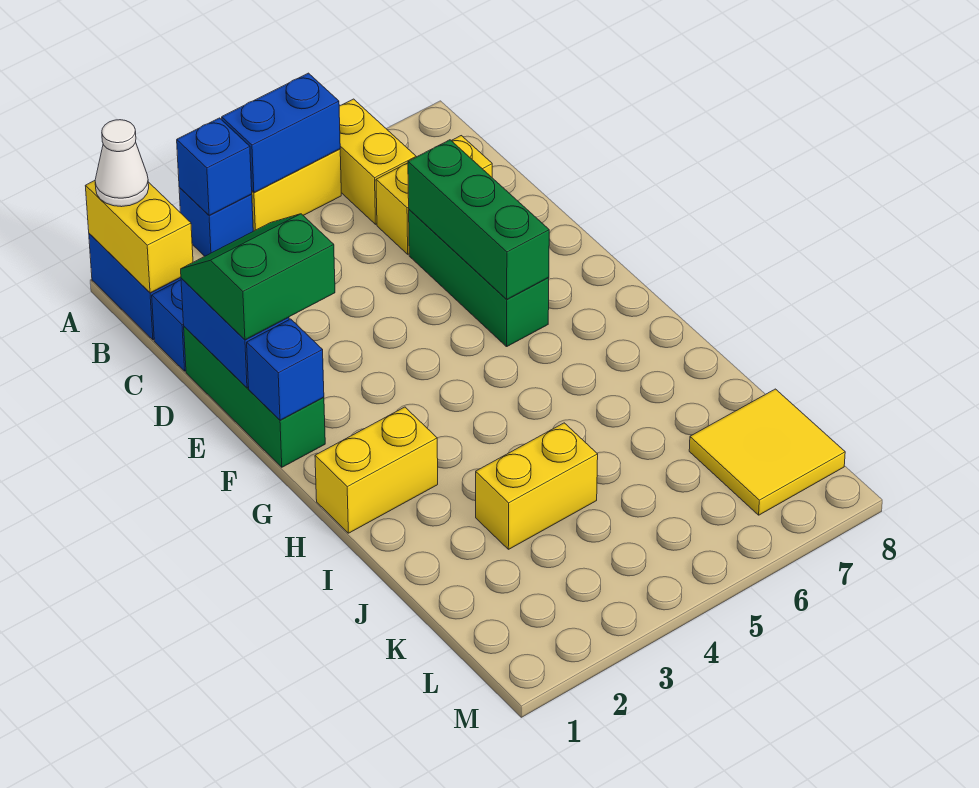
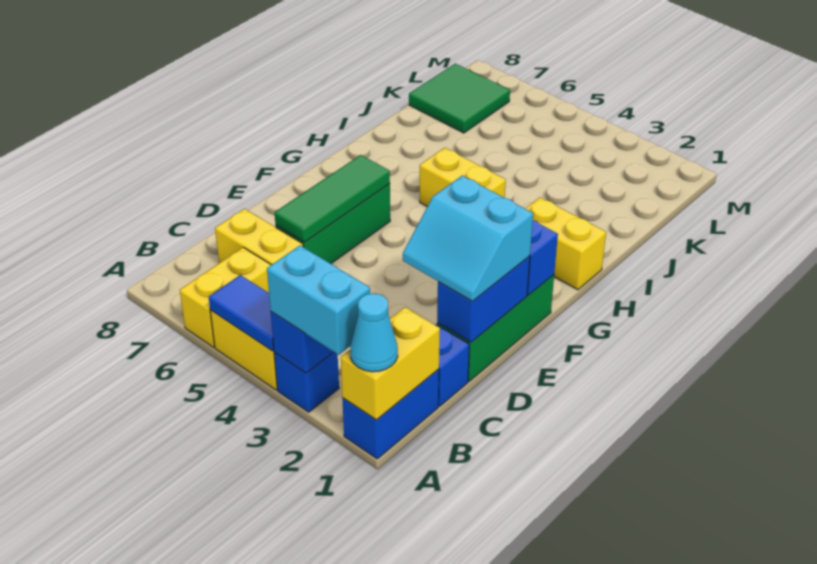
white cone A1 level 3 -> cyan cone A1 level 3
none -> cyan brick A2:A3 level 3
blue brick A4:A5 level 2 -> blue tile A4:A5 level 2
green slope D1:E2 level 3 top E -> cyan slope D1:E2 level 3 top E
green brick D6:F6 level 2 -> green tile D6:F6 level 2
yellow brick J3:J4 level 1 -> yellow brick H4:H5 level 1
yellow tile K7:L8 level 1 -> green tile K7:L8 level 1

